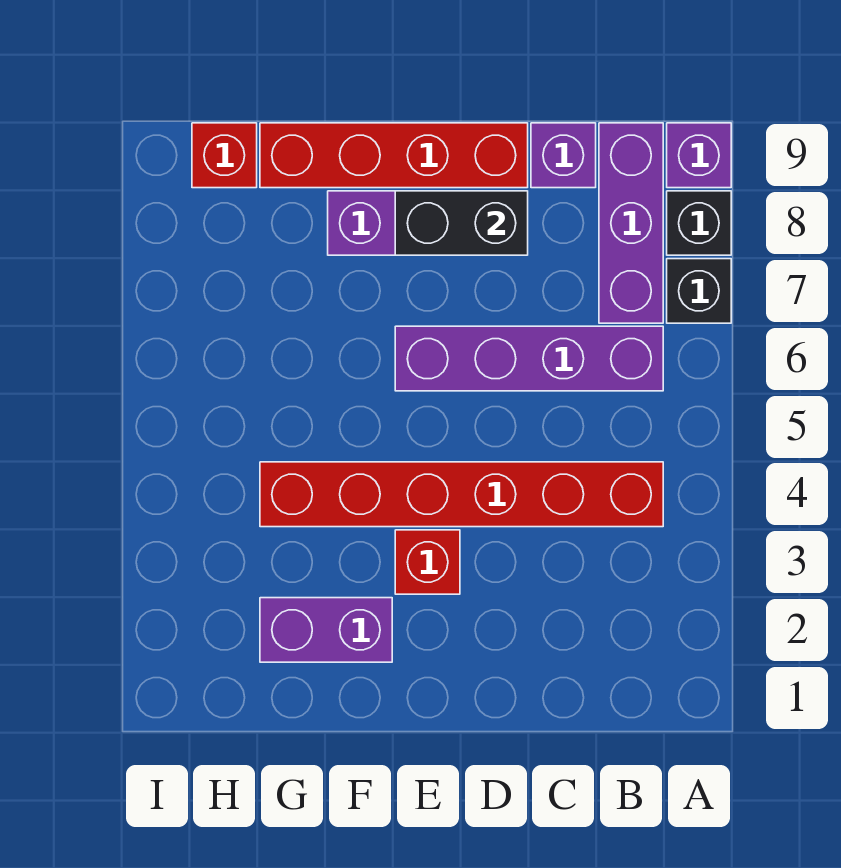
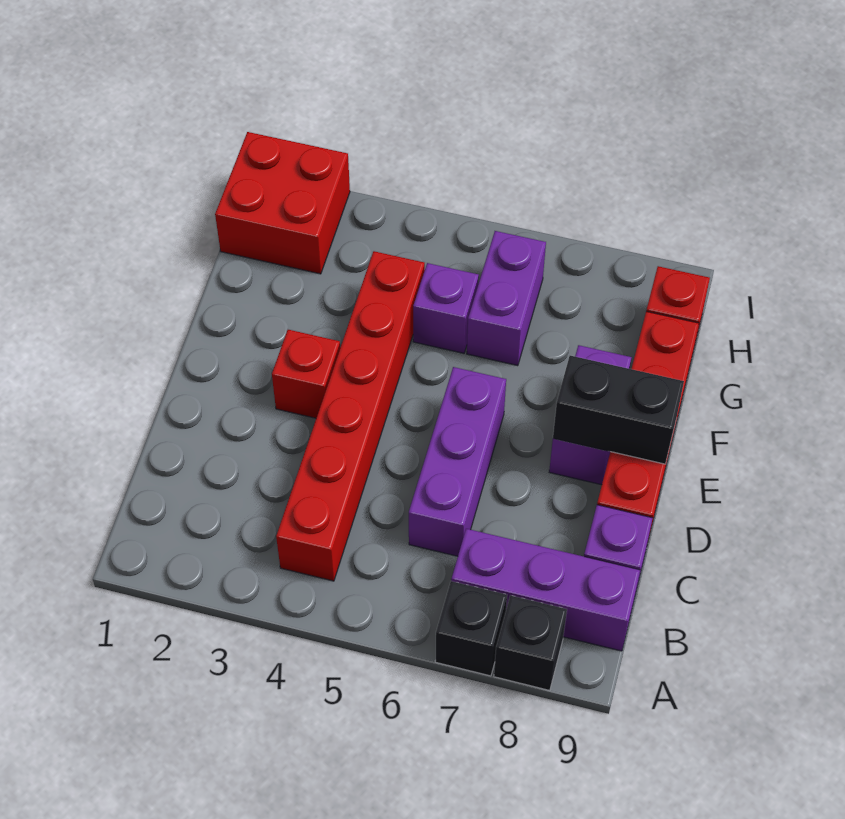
purple brick A9 level 1 -> purple brick G5 level 1
purple brick B6:E6 level 1 -> purple brick C6:E6 level 1
black brick D8:E8 level 2 -> black brick E8:E9 level 2
purple brick F2:G2 level 1 -> purple brick G6:H6 level 1
none -> red brick H1:I2 level 1

